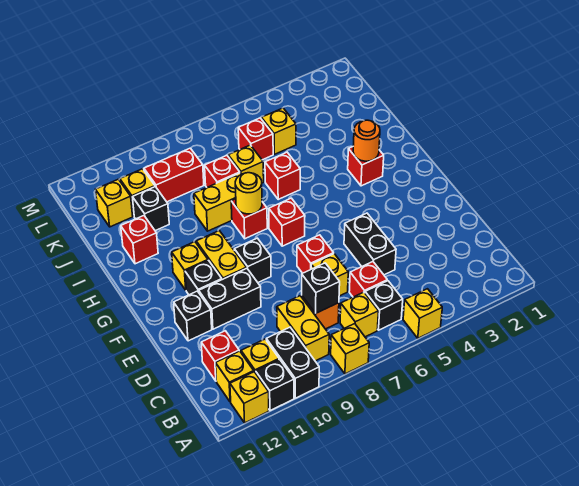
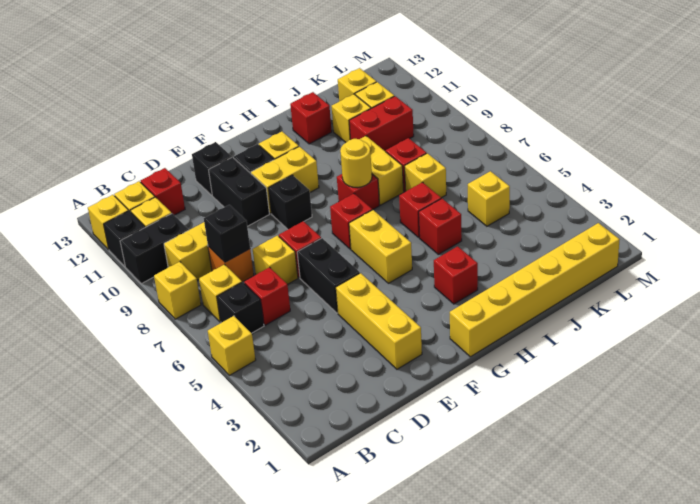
black brick D5:E5 level 1 -> black brick E5:E6 level 1
none -> yellow brick E2:E4 level 1
none -> yellow brick G1:L1 level 1
none -> yellow brick G5:G6 level 1
orange round brick H3 level 2 -> none
black brick J11 level 1 -> yellow brick J11 level 1
red brick K6 level 1 -> red brick I5 level 1
red brick K9:K10 level 1 -> red brick J10:K10 level 1

